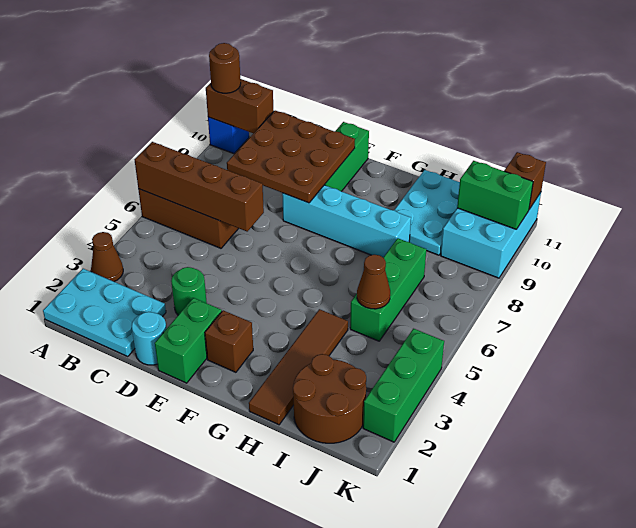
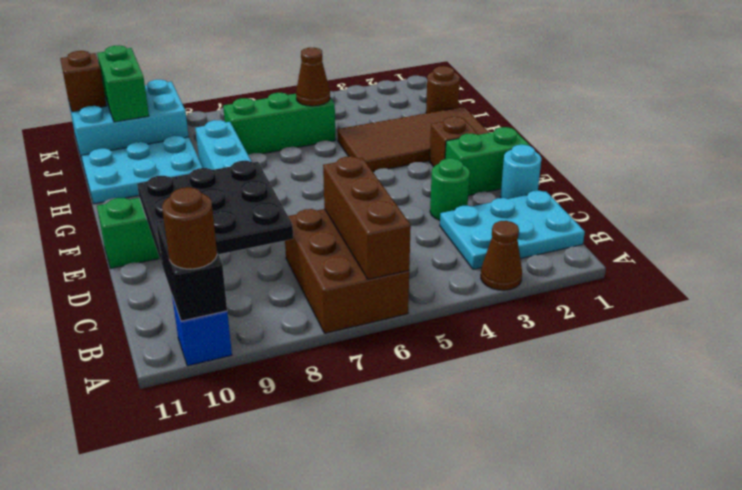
cyan plate A1:C2 level 1 -> cyan plate B1:C3 level 1
brown brick A6:D6 level 2 -> brown brick A6:C6 level 2
brown brick A10:B10 level 2 -> black brick A10:B10 level 2
brown plate C8:E10 level 2 -> black plate C8:E10 level 2
brown tile H1:H4 level 1 -> brown tile G1:H4 level 1
brown round brick I1:J2 level 1 -> brown round brick I1 level 1
green brick K2:K4 level 1 -> none

